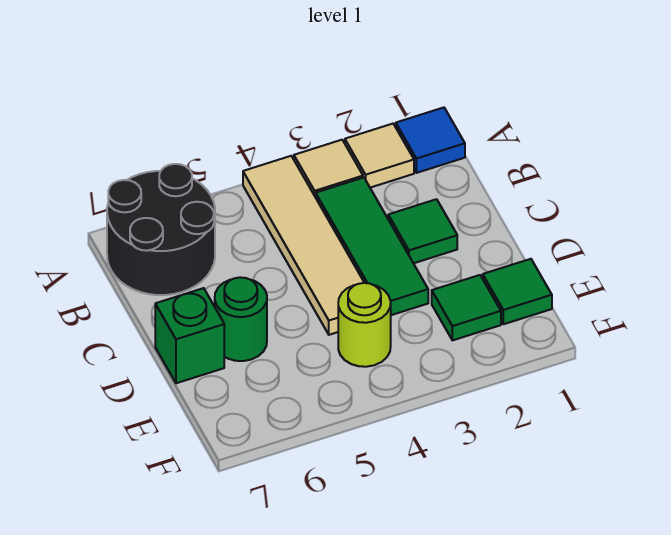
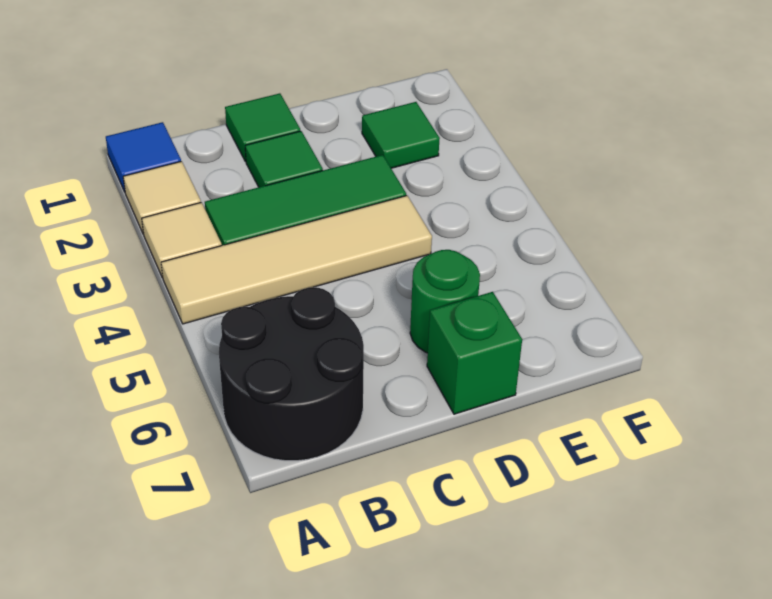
green tile E1 level 1 -> green tile C1 level 1
lime round brick E4 level 1 -> none

